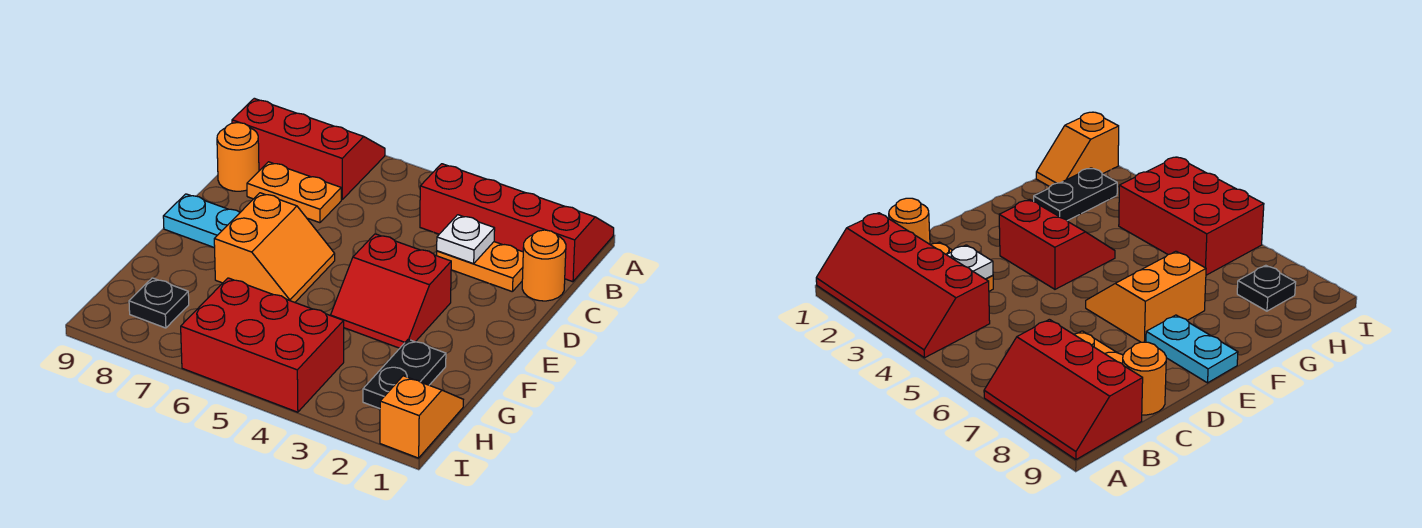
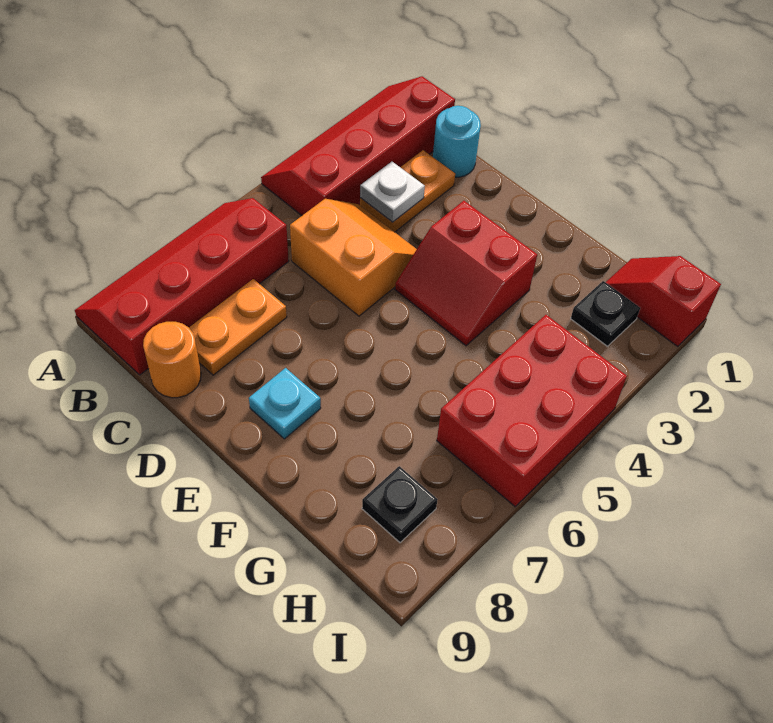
red slope A7:B9 level 1 top B -> red slope A6:B9 level 1 top B
orange round brick C1 level 1 -> cyan round brick C1 level 1
red slope E3:F4 level 1 top E -> red slope E3:F4 level 1 top 3
orange slope E6:F7 level 1 top 7 -> orange slope C4:D5 level 1 top 5
cyan plate E8:E9 level 1 -> cyan plate E8 level 1
black plate G2:H2 level 1 -> black plate H2 level 1
orange slope H1:I1 level 1 top I -> red slope H1:I1 level 1 top I

